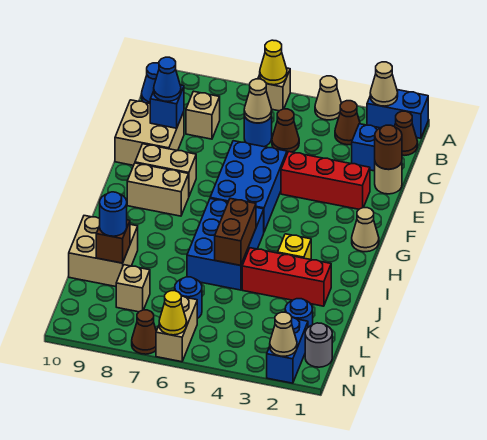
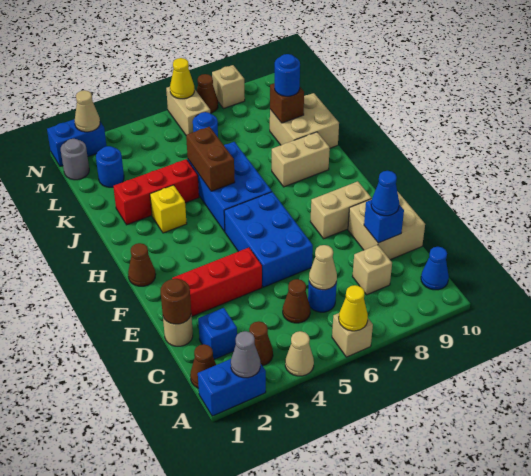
tan cone A2 level 2 -> grey cone A2 level 2
tan cone G1 level 1 -> brown cone G1 level 1
tan brick G8:G9 level 1 -> tan brick I8:I9 level 1
tan brick L8 level 1 -> tan brick N8 level 1
blue brick M2:N2 level 1 -> blue brick N1:N2 level 1

